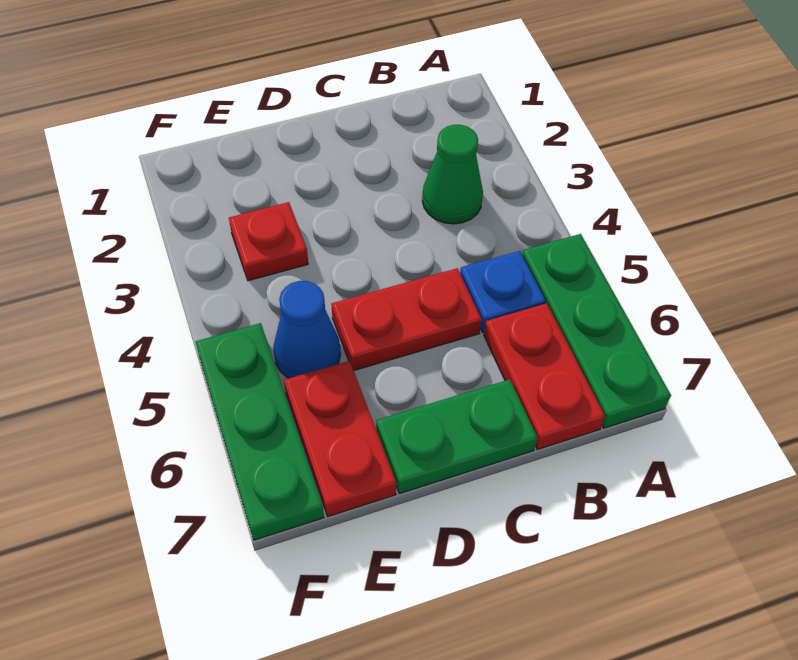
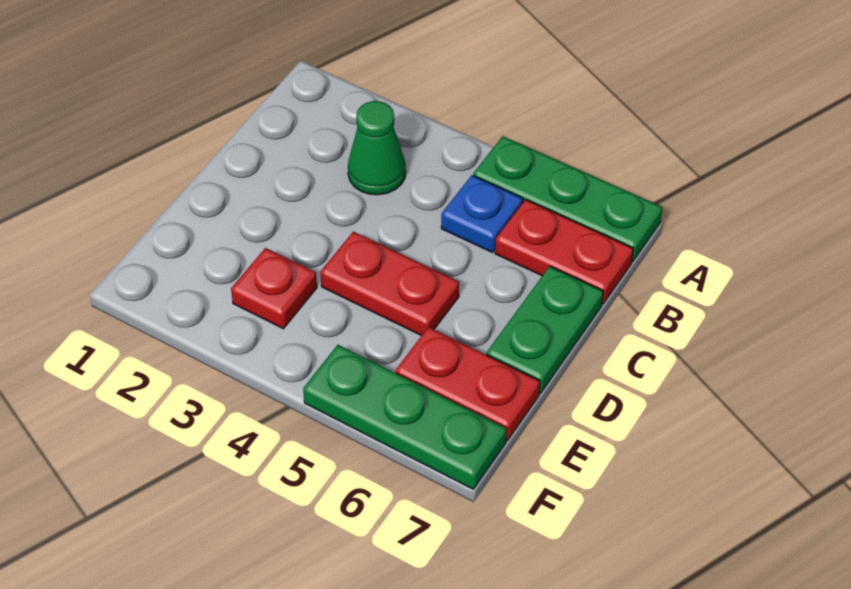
red plate C5:D5 level 1 -> red plate D4:D5 level 1
blue cone E5 level 1 -> none

